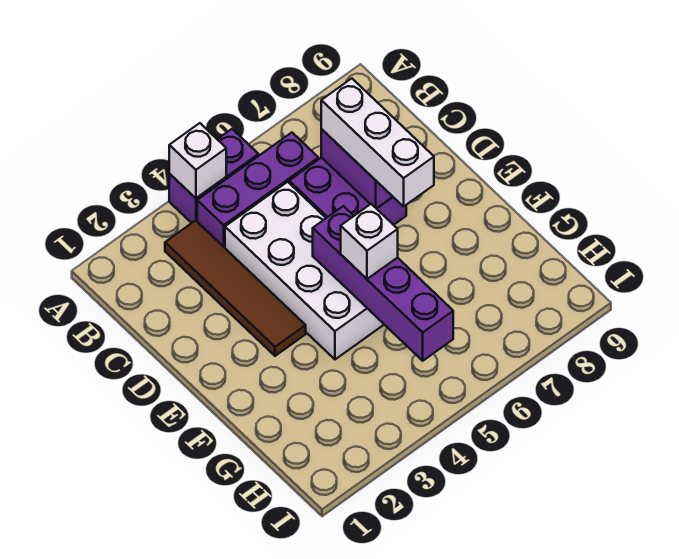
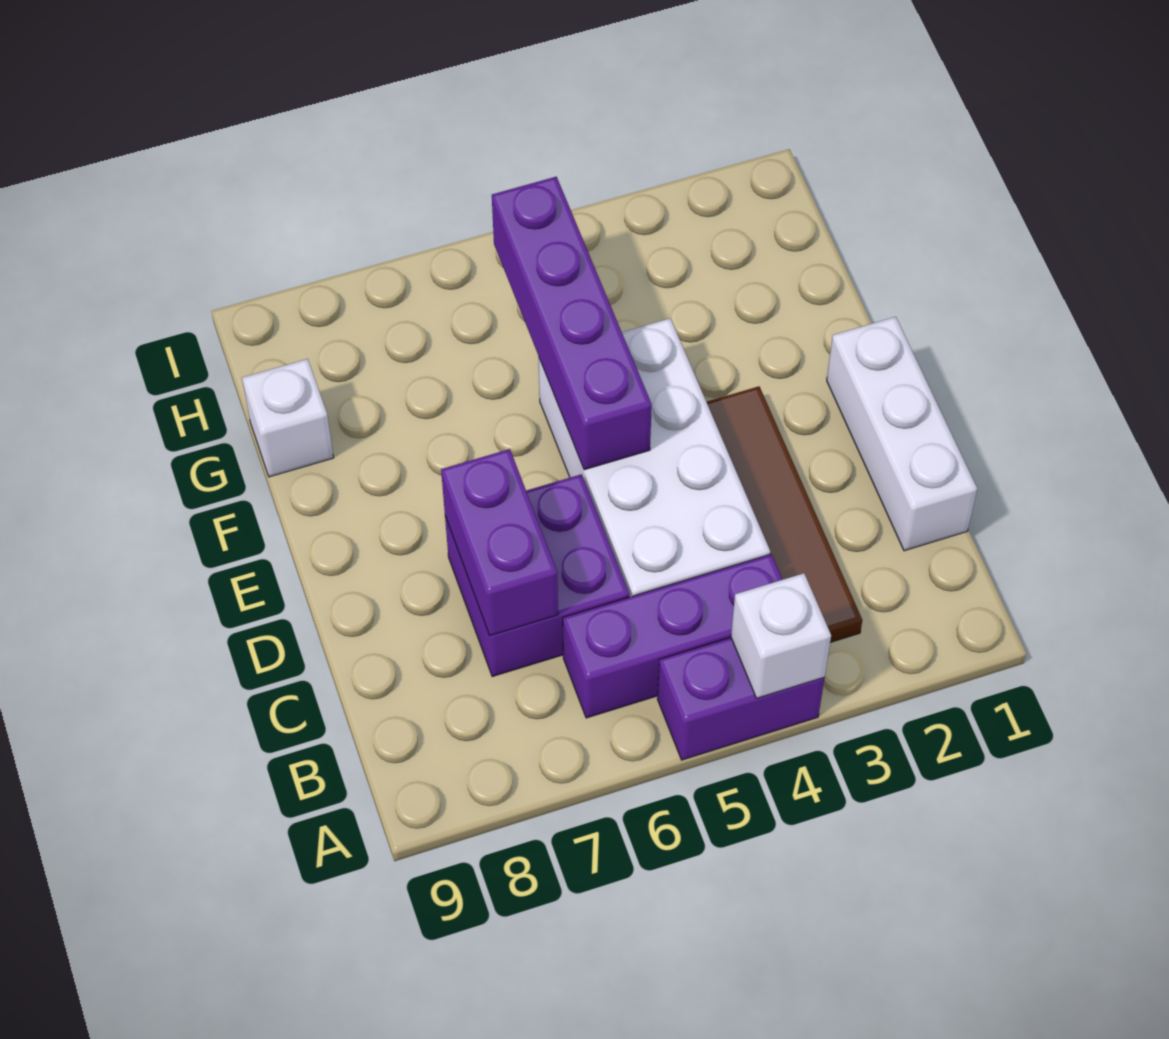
white brick C7:E7 level 3 -> white brick C1:E1 level 1
white brick F5 level 3 -> white brick G9 level 1

